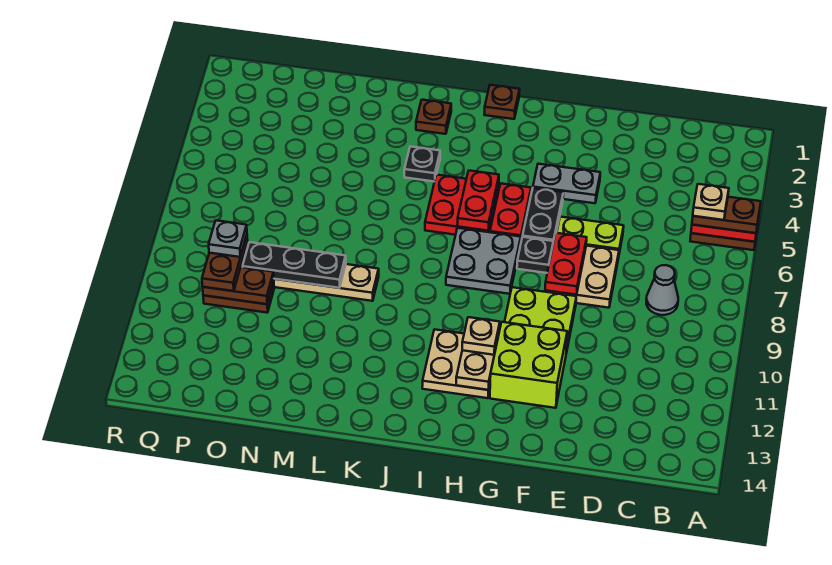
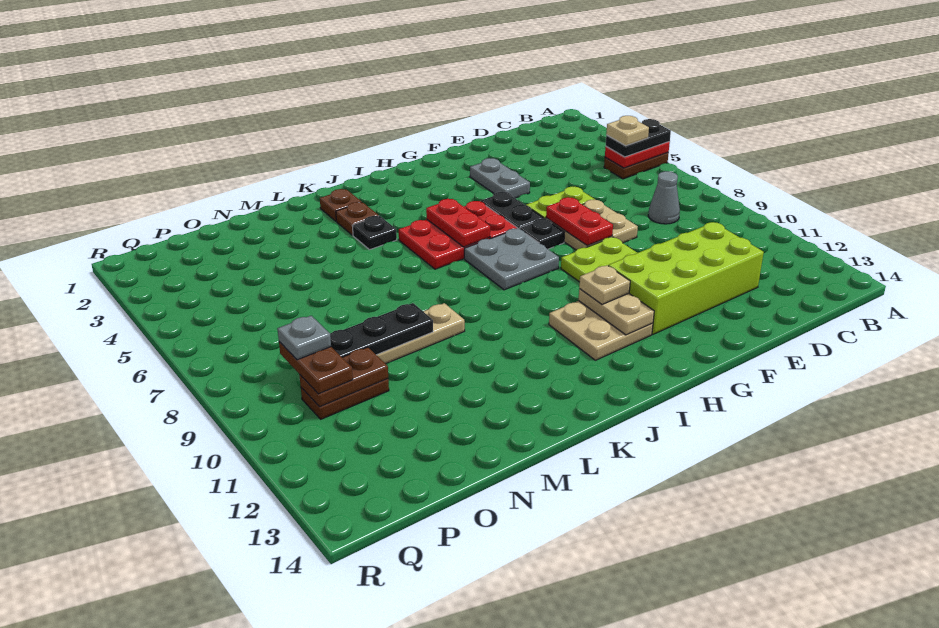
brown plate A5:B5 level 3 -> black plate A5:B5 level 3
grey plate F4:G4 level 1 -> grey plate F3:F4 level 1
lime brick F11:G12 level 1 -> lime brick D11:G12 level 1
brown plate I1 level 1 -> brown plate K3 level 1

